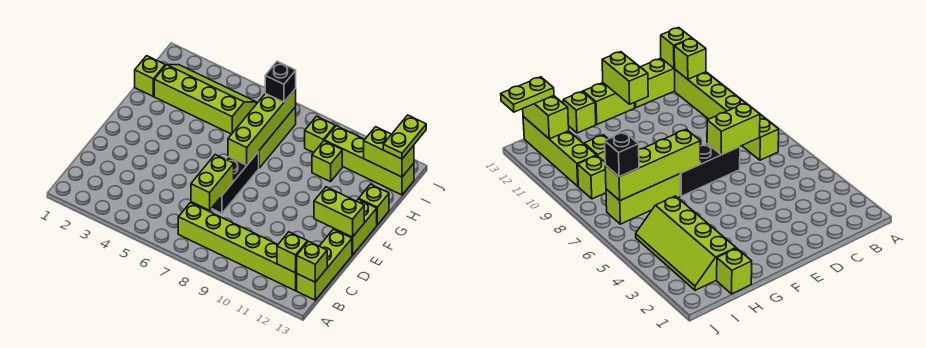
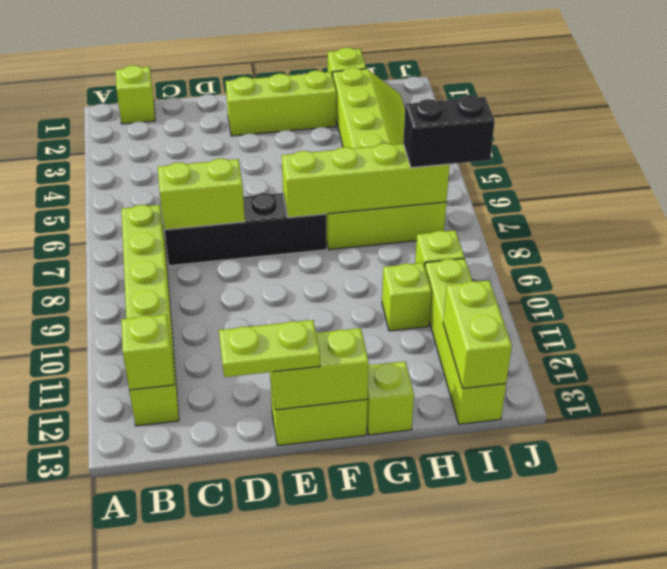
lime brick B13:D13 level 1 -> lime brick E2:G2 level 1
lime brick B13 level 2 -> lime brick B1 level 1
black brick D7:F7 level 1 -> black brick C7:F7 level 1
lime brick E12:E13 level 2 -> lime brick E13:F13 level 2
black brick I7 level 3 -> black brick I7:J7 level 3
lime plate I13:J13 level 3 -> lime plate D13:E13 level 3

